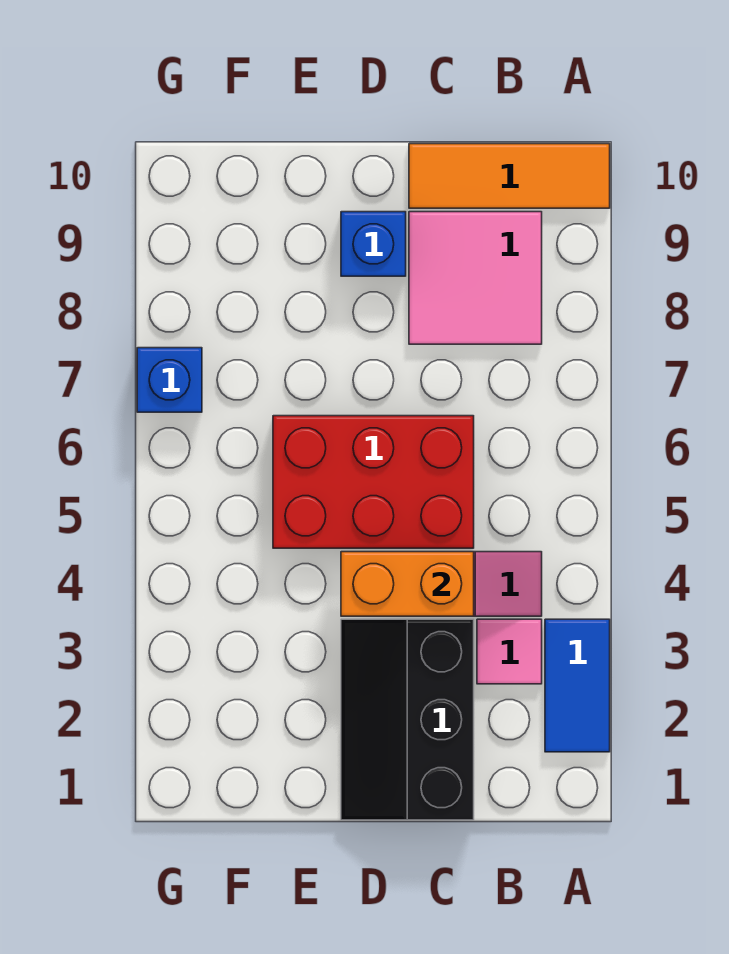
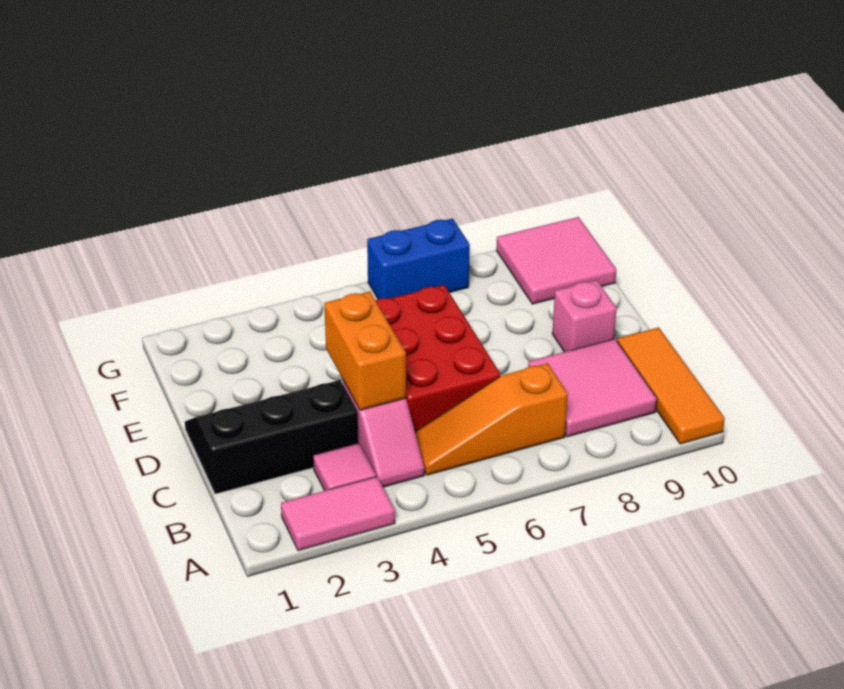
blue tile A2:A3 level 1 -> pink tile A2:A3 level 1
none -> orange slope B5:B7 level 1 top 7
blue brick D9 level 1 -> pink brick D9 level 1
none -> pink tile F9:G10 level 1
blue brick G7 level 1 -> blue brick G6:G7 level 1

